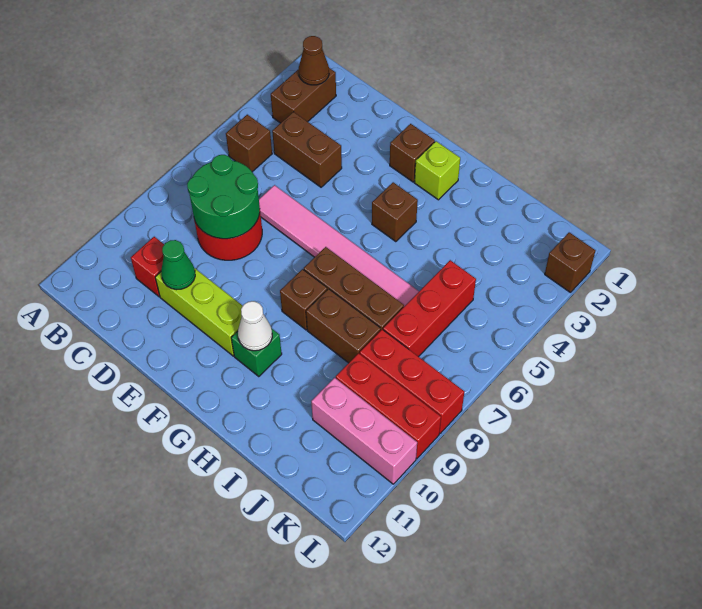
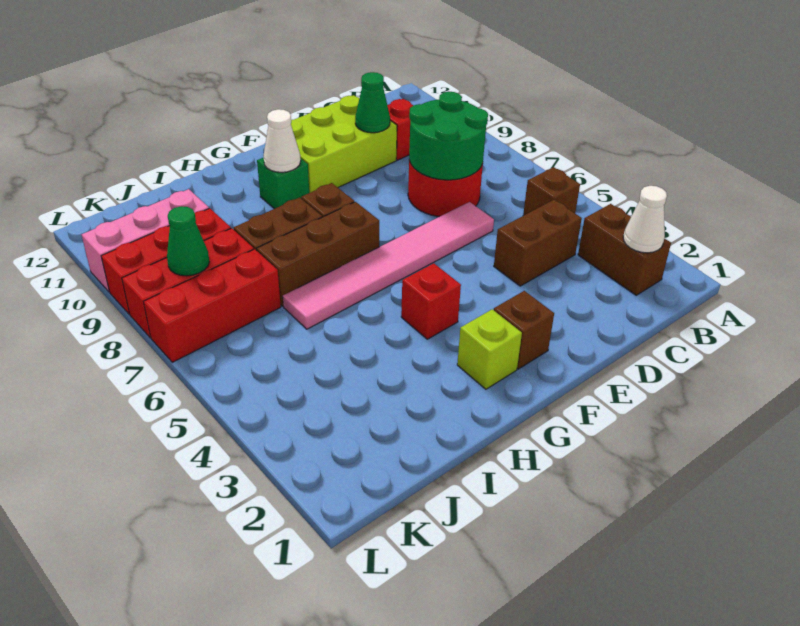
brown cone B2 level 2 -> white cone B2 level 2
lime brick D10:F10 level 1 -> lime brick D10:F11 level 1
brown brick G4 level 1 -> red brick G4 level 1
red brick J5:J7 level 1 -> red brick J7:L7 level 1
none -> green cone K8 level 2
brown brick L2 level 1 -> none

